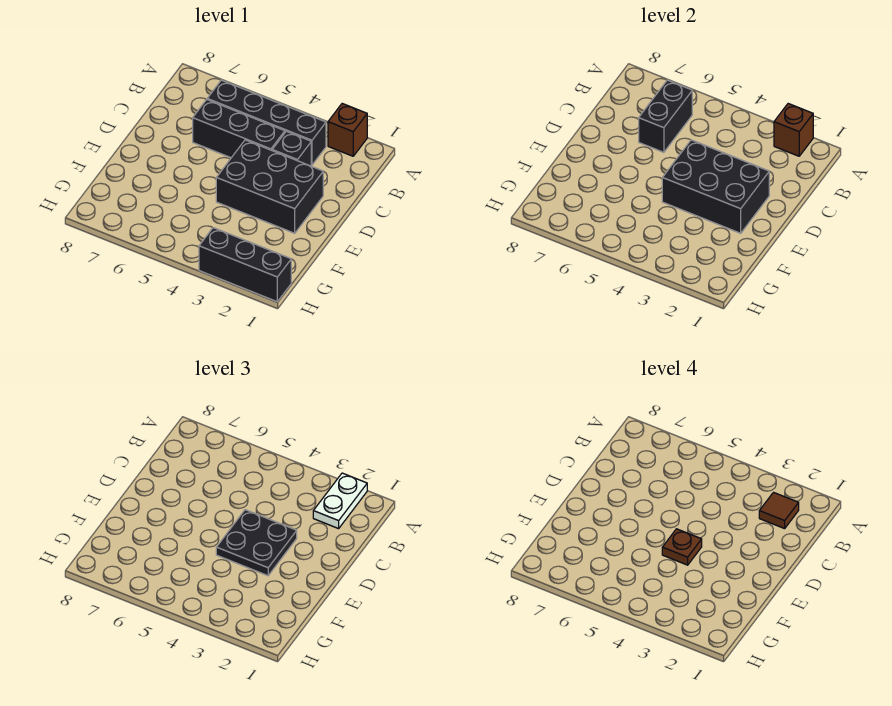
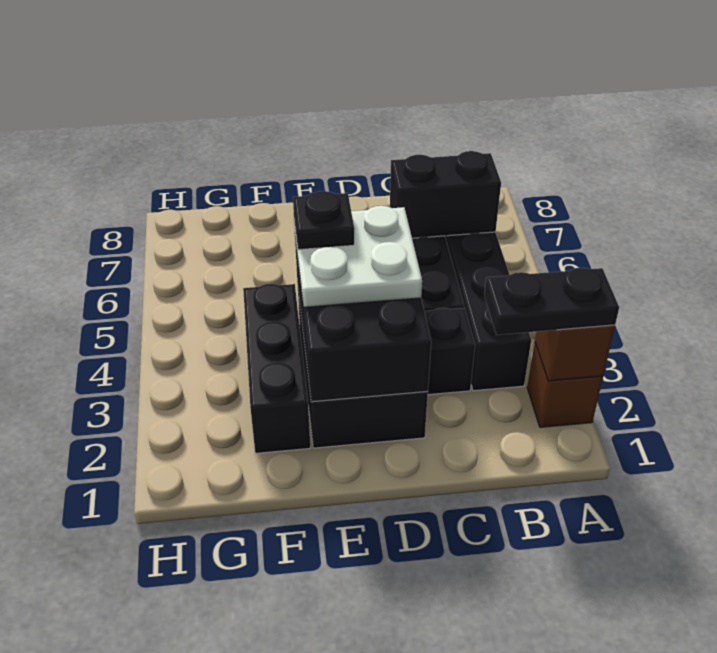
white plate A2:B2 level 3 -> black plate A2:B2 level 3
brown tile B2 level 4 -> none
black plate D3:E4 level 3 -> white plate D3:E4 level 3
brown plate E4 level 4 -> black plate E4 level 4
black brick H1:H3 level 1 -> black brick F2:F4 level 1

